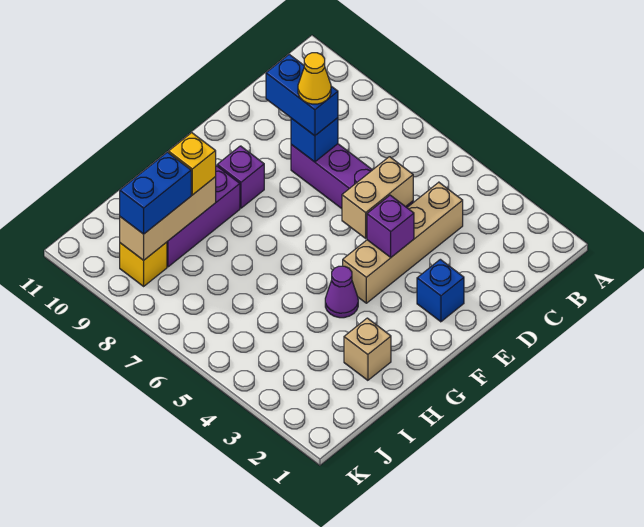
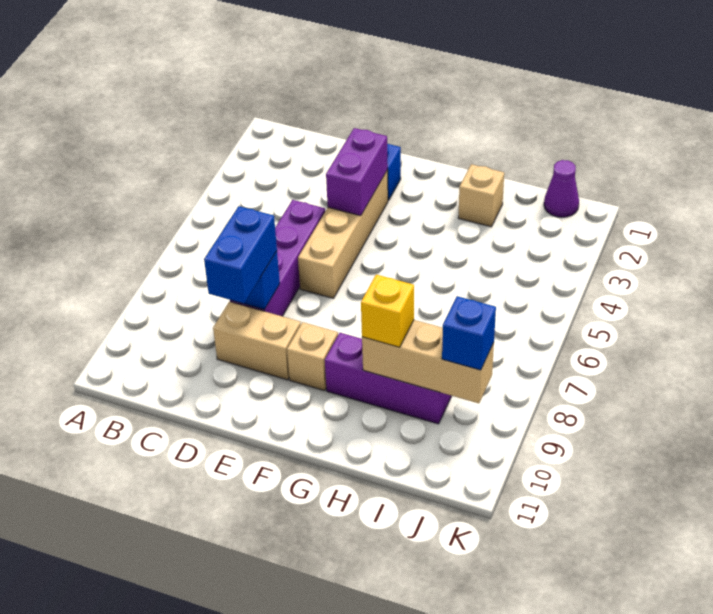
tan brick C4:F4 level 1 -> tan brick E3:E6 level 1
tan brick D5:E5 level 2 -> tan brick D9:E9 level 1
yellow cone D8 level 4 -> none
purple brick E4 level 2 -> purple brick E3:E4 level 2
purple brick F9 level 1 -> tan brick F9 level 1
purple cone G4 level 1 -> purple cone J1 level 1
blue brick I9:J9 level 3 -> blue brick J9 level 3
yellow brick J9 level 1 -> none

